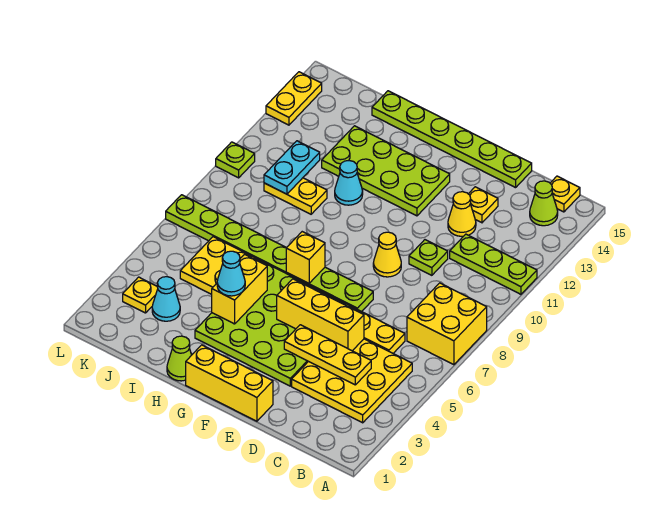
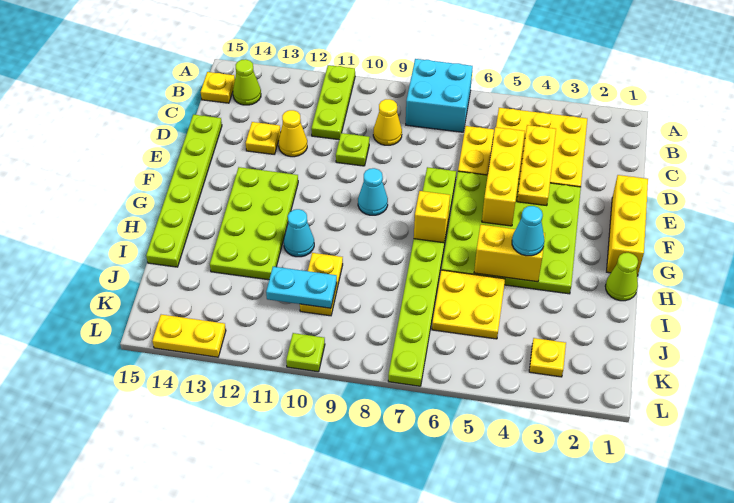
yellow brick A7:B8 level 1 -> cyan brick A7:B8 level 1
yellow cone E9 level 1 -> yellow cone C9 level 1
cyan cone J3 level 1 -> cyan cone F9 level 1

